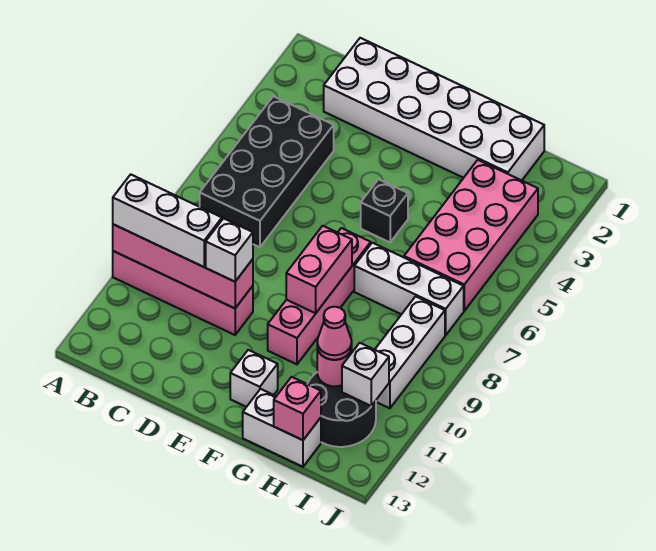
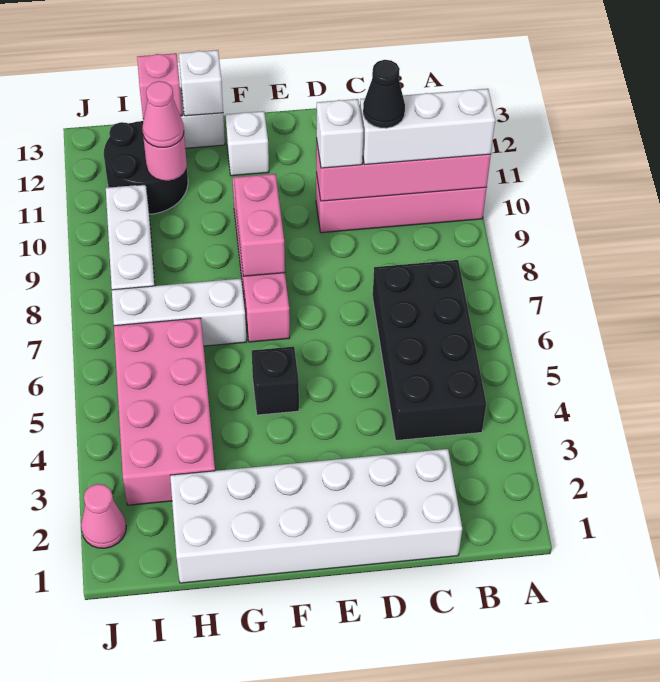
none -> black cone C10 level 4
white brick I11 level 2 -> white brick G13 level 2
none -> pink cone J2 level 1

